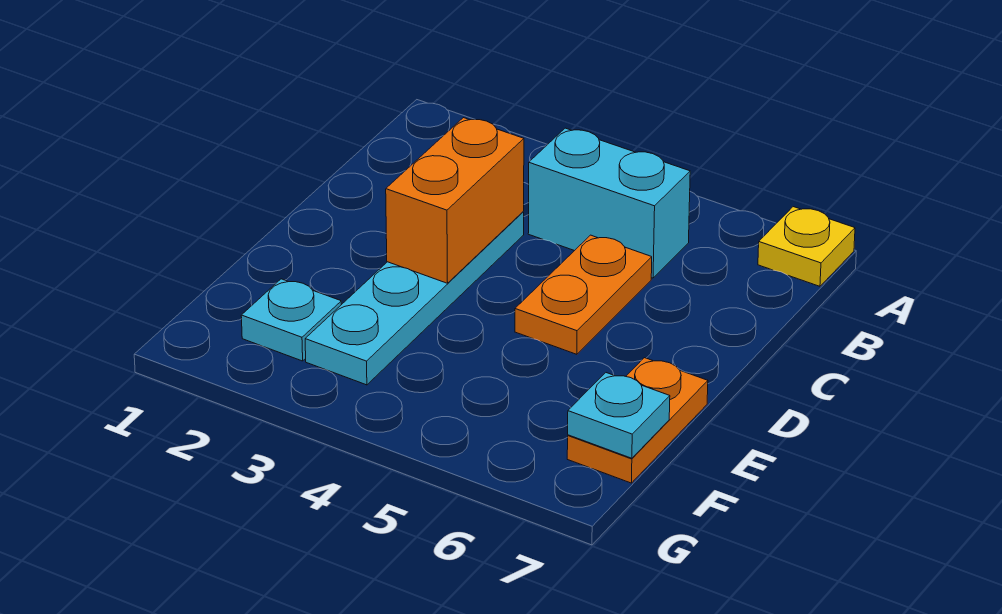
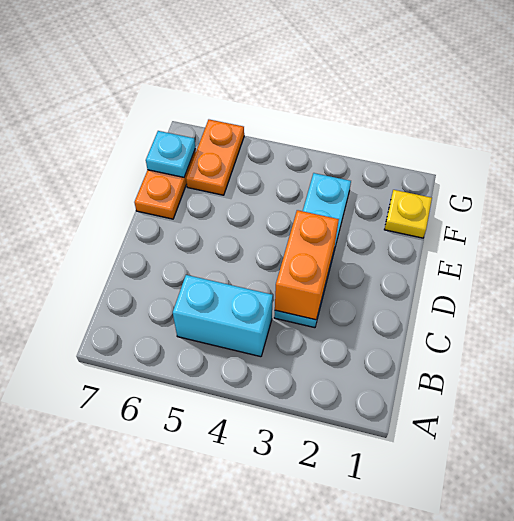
yellow plate A7 level 1 -> yellow plate F1 level 1
orange plate C5:D5 level 1 -> orange plate F6:G6 level 1
cyan plate F2 level 1 -> none

